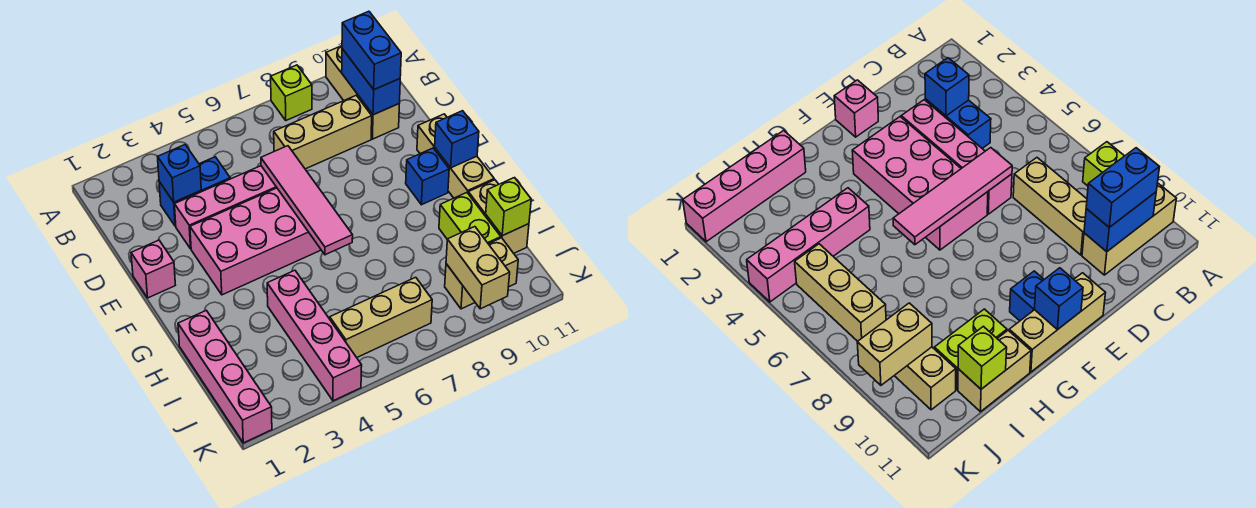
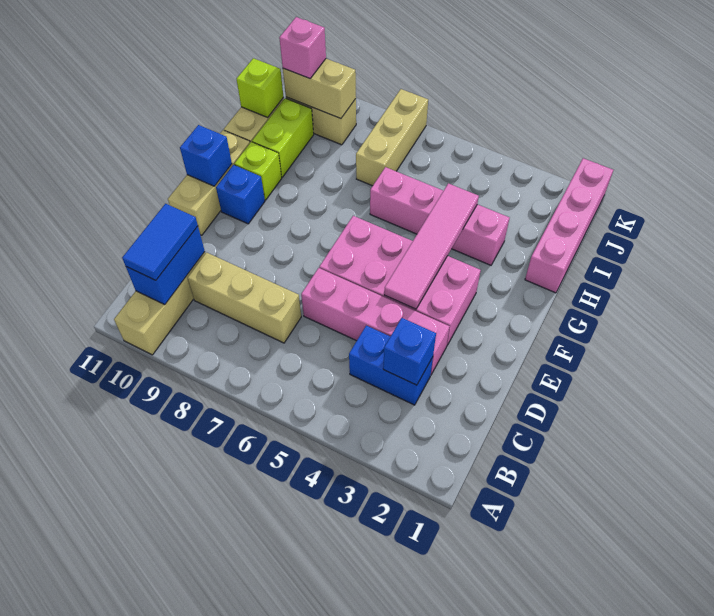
lime brick A8 level 1 -> lime brick G10 level 1
blue brick B10:C10 level 3 -> blue tile B10:C10 level 3
pink tile D6:G6 level 2 -> pink tile E4:H4 level 2
pink brick E1 level 1 -> pink brick J10 level 3
pink brick H4:K4 level 1 -> pink brick H3:H6 level 1
tan brick J5:J7 level 1 -> tan brick I7:K7 level 1
tan brick J9:K9 level 2 -> tan brick J9:J10 level 2

